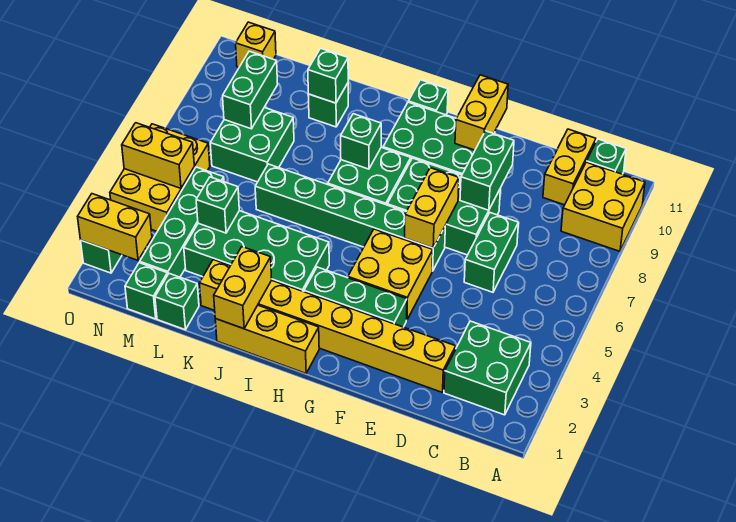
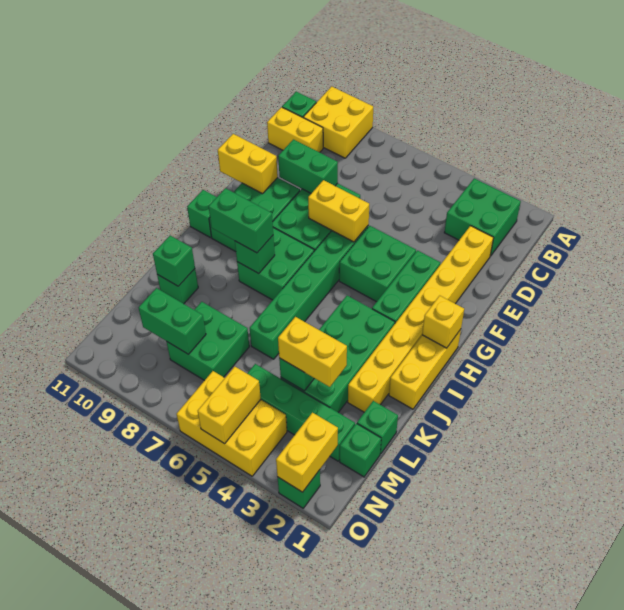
green brick D6:D7 level 1 -> green brick I8:I9 level 3
yellow brick F4:G5 level 1 -> green brick F4:G5 level 1
yellow brick J1:J2 level 2 -> yellow brick L3:L4 level 3
yellow brick N11 level 1 -> yellow brick H1 level 2

